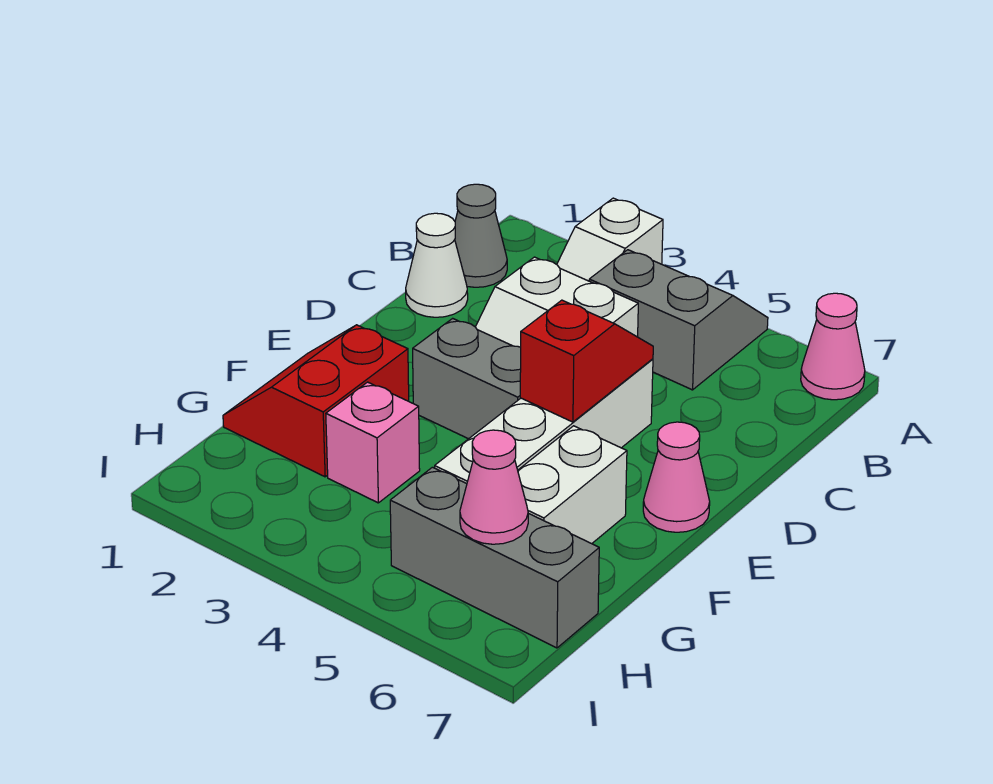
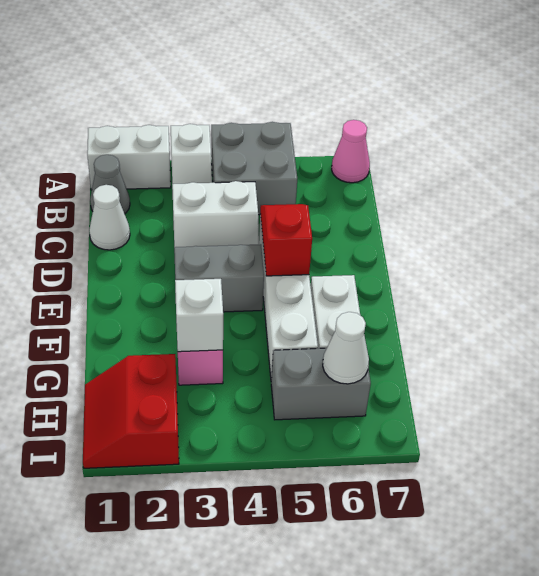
none -> white brick A1:A2 level 1
grey slope A4:B5 level 1 top B -> grey brick A4:B5 level 1
pink cone E7 level 1 -> none
red slope F1:G2 level 1 top 2 -> red slope H1:I2 level 1 top 2
none -> white brick G3 level 2
grey brick H5:H7 level 1 -> grey brick H5:H6 level 1
pink cone H6 level 2 -> white cone H6 level 2

